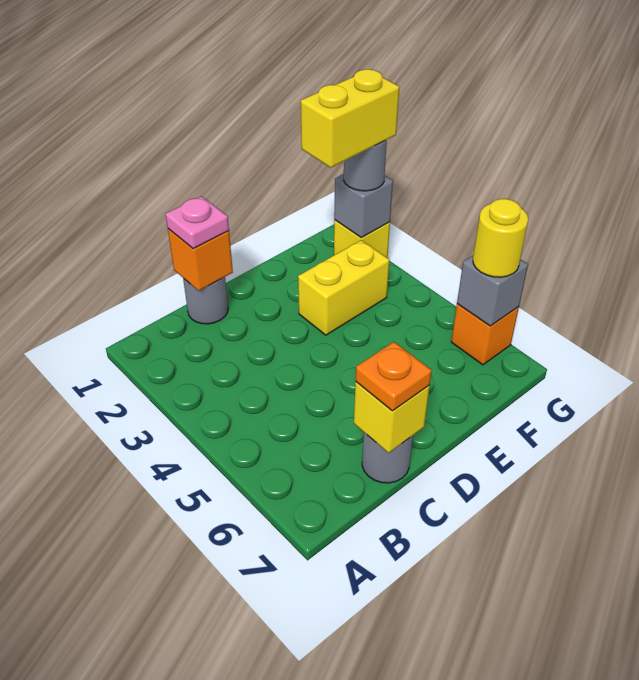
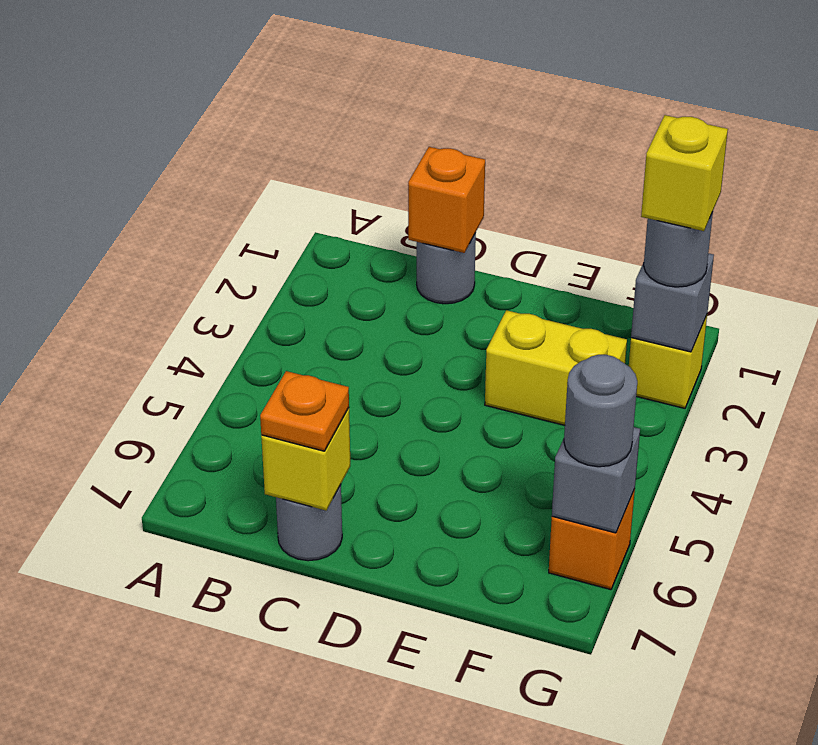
pink plate C1 level 3 -> none
yellow brick F2:G2 level 4 -> yellow brick G2 level 4
yellow round brick G6 level 3 -> grey round brick G6 level 3

